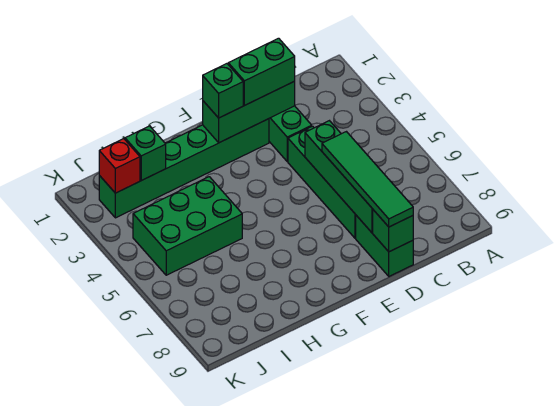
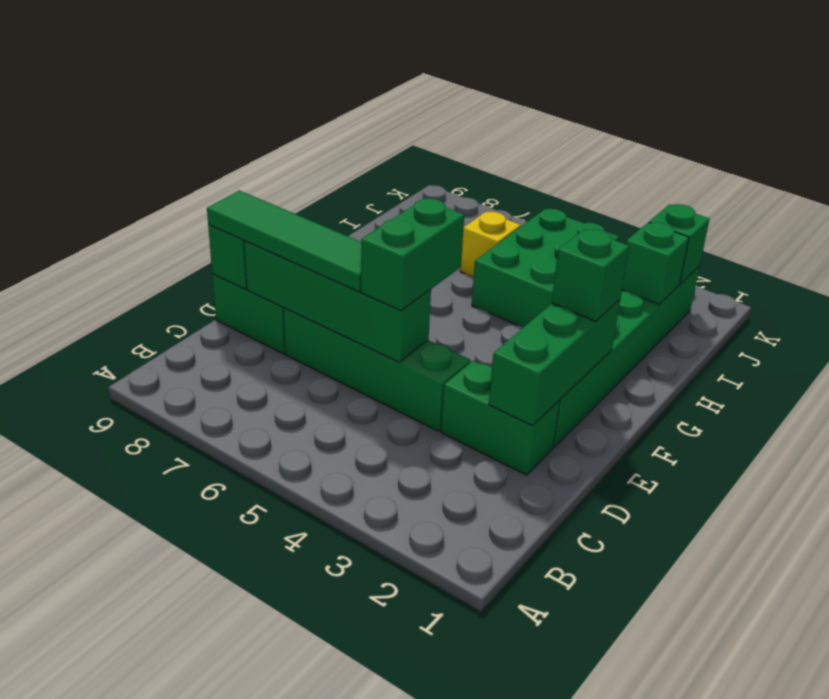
green brick D2:E2 level 3 -> green brick D5:E5 level 3
none -> yellow brick I6 level 1
red brick J2 level 2 -> green brick J2 level 2

